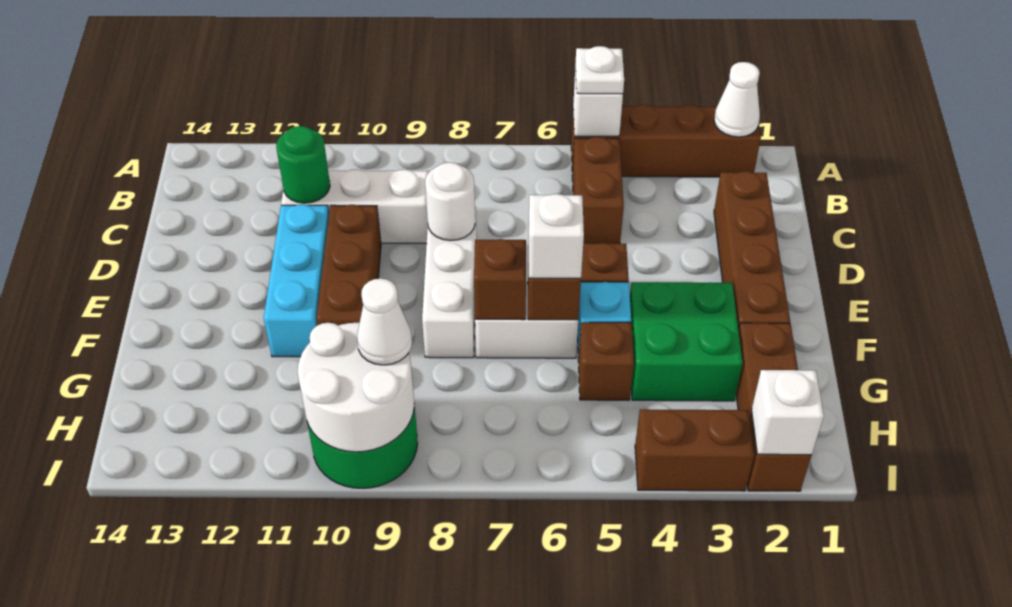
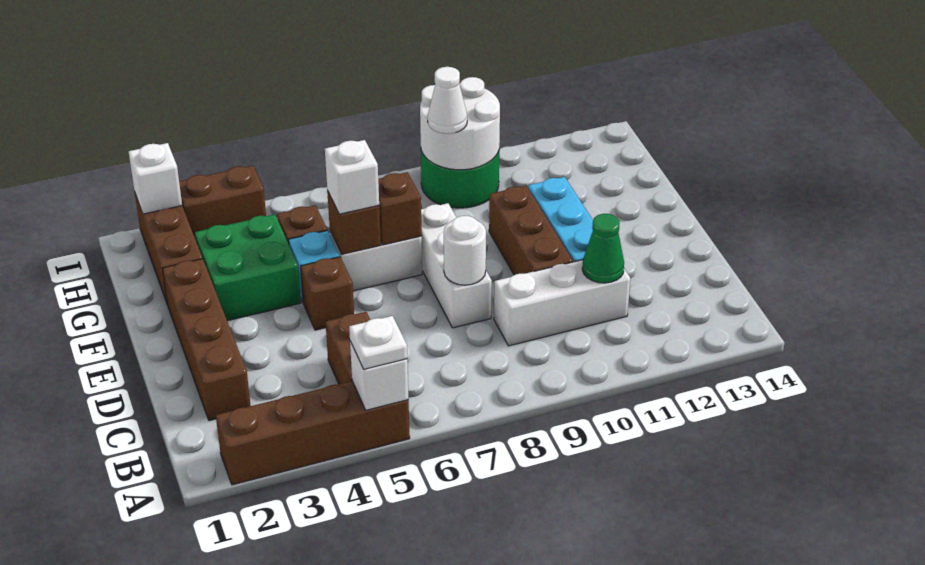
white cone A2 level 2 -> none
green round brick C11 level 2 -> green cone C11 level 2

